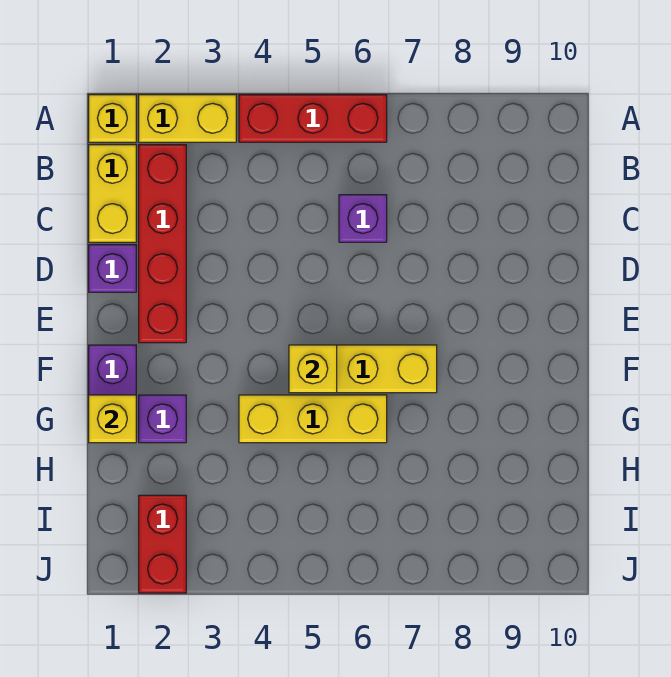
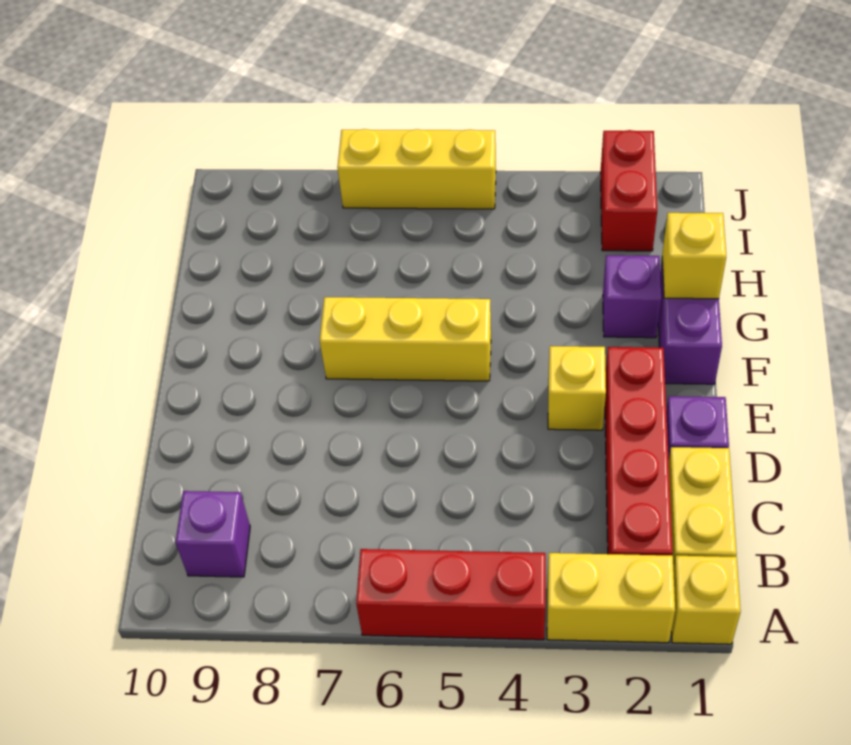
purple brick C6 level 1 -> purple brick B9 level 1
yellow brick F5 level 2 -> yellow brick E3 level 1
yellow brick G4:G6 level 1 -> yellow brick J5:J7 level 1

